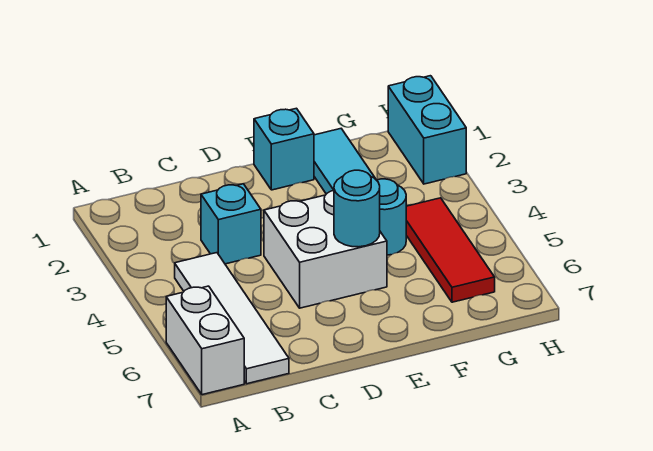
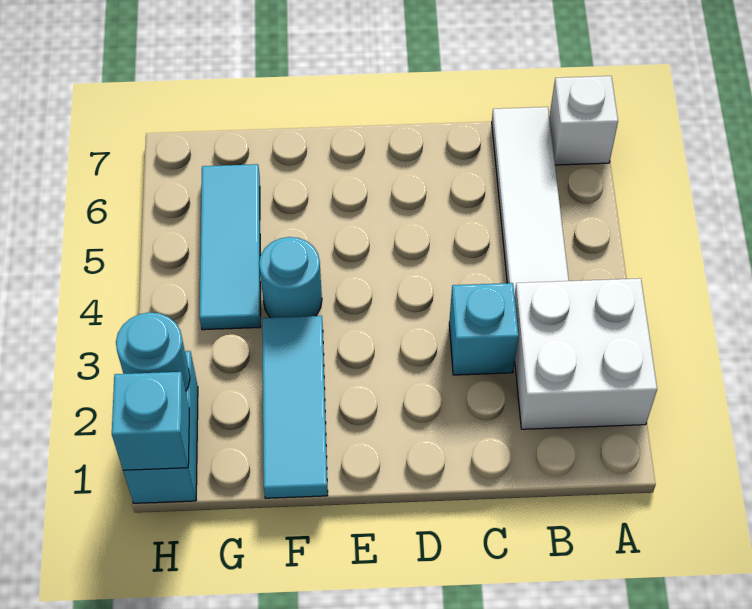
white brick A6:A7 level 1 -> white brick A7 level 1
white brick D4:E5 level 1 -> white brick A2:B3 level 1
cyan brick E1 level 1 -> cyan brick H1 level 2
cyan round brick E5 level 2 -> cyan round brick H2 level 2
red tile G4:G6 level 1 -> cyan tile G4:G6 level 1

